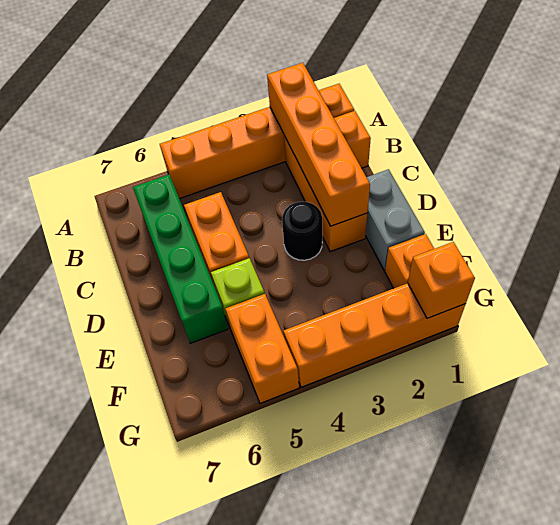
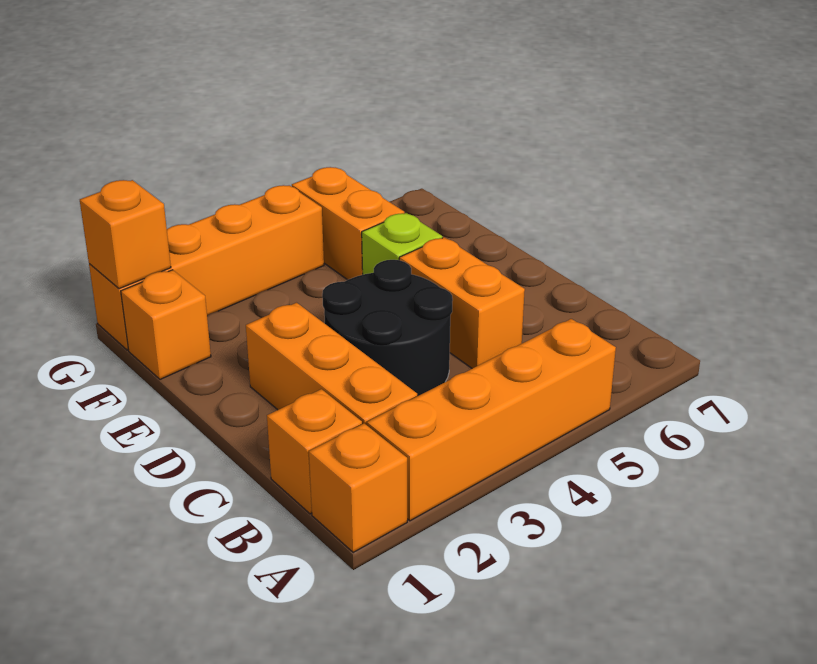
orange brick A2:D2 level 2 -> none
green brick B6:E6 level 1 -> none
grey brick D1:E1 level 1 -> none
black round brick D3 level 1 -> black round brick C3:D4 level 1

